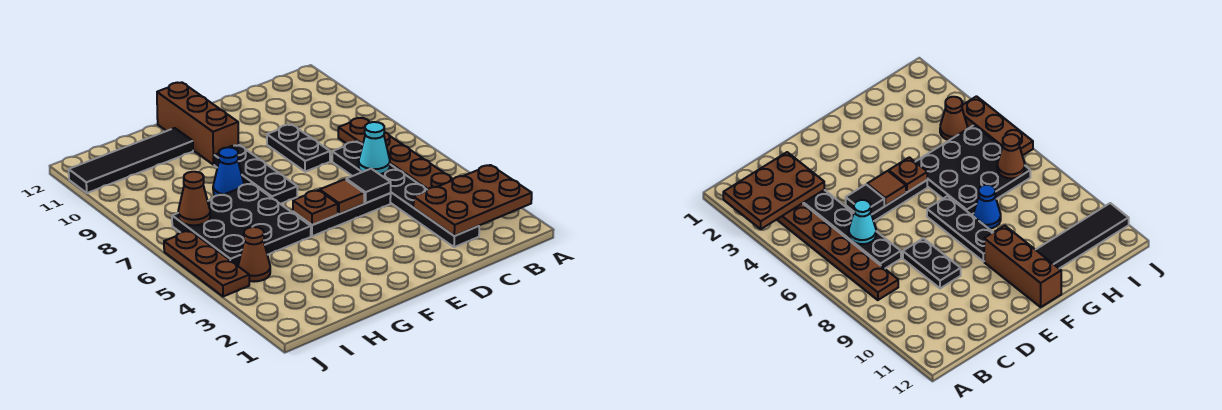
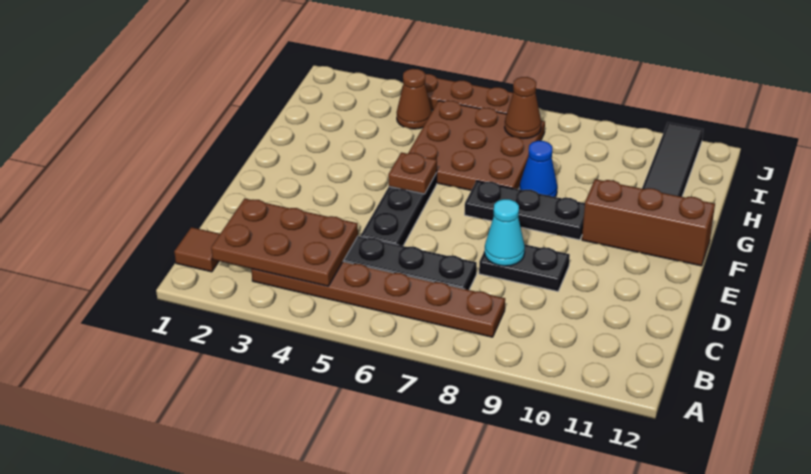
brown plate A2:C3 level 2 -> brown plate B2:C4 level 2
cyan cone C6 level 2 -> cyan cone D8 level 2
black tile D5 level 2 -> none
brown tile E5 level 2 -> brown tile B1 level 1
black plate G5:I7 level 1 -> brown plate G5:I7 level 1

